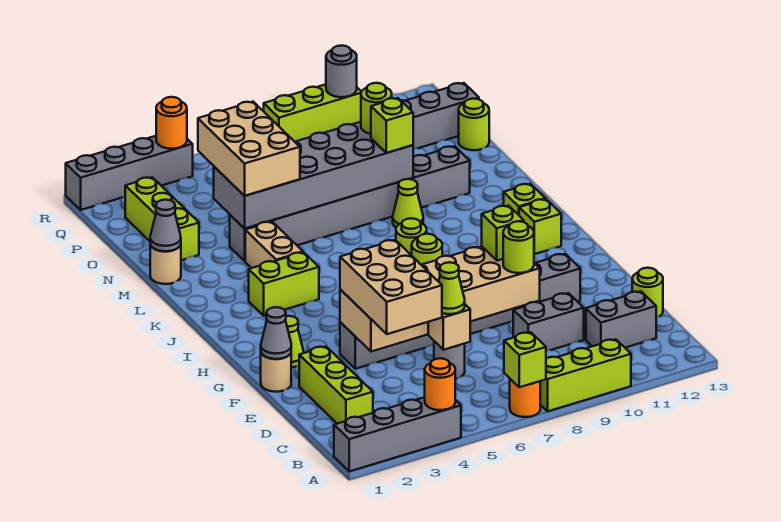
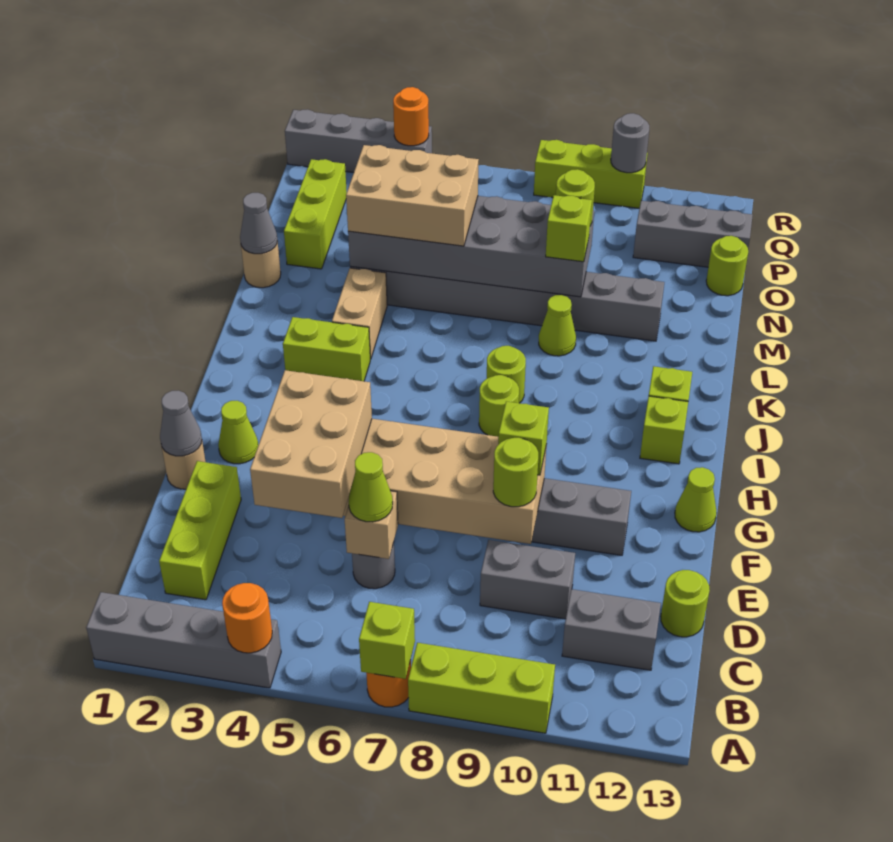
none -> lime cone G13 level 1
tan brick M4:O5 level 3 -> tan brick M4:N6 level 3

